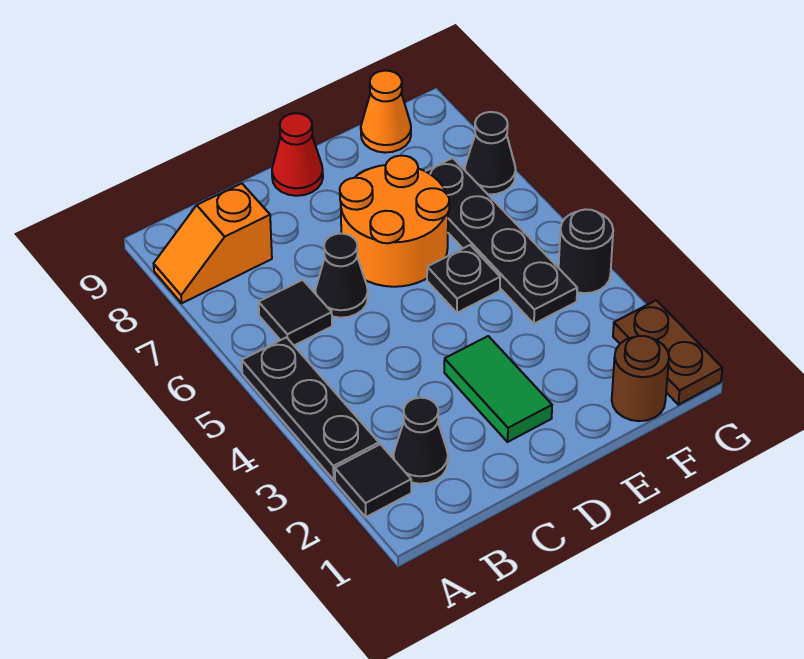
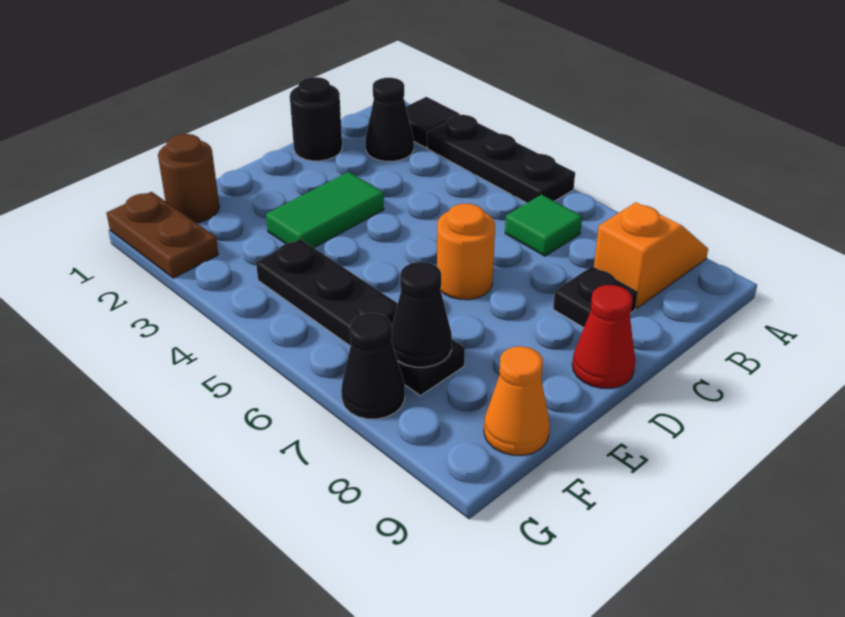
black tile B6 level 1 -> green tile B6 level 1
black cone C6 level 1 -> black cone F7 level 2
green tile D2:D3 level 1 -> green tile D3:E3 level 1
orange round brick D6:E7 level 1 -> orange round brick D6 level 1
black plate E5 level 1 -> black plate C8 level 1
black round brick G4 level 1 -> black round brick C1 level 1

